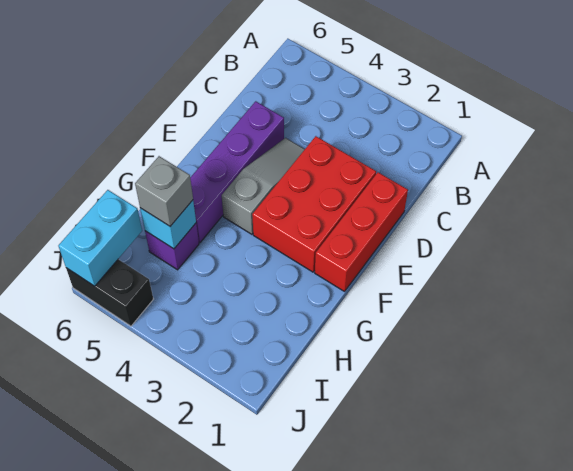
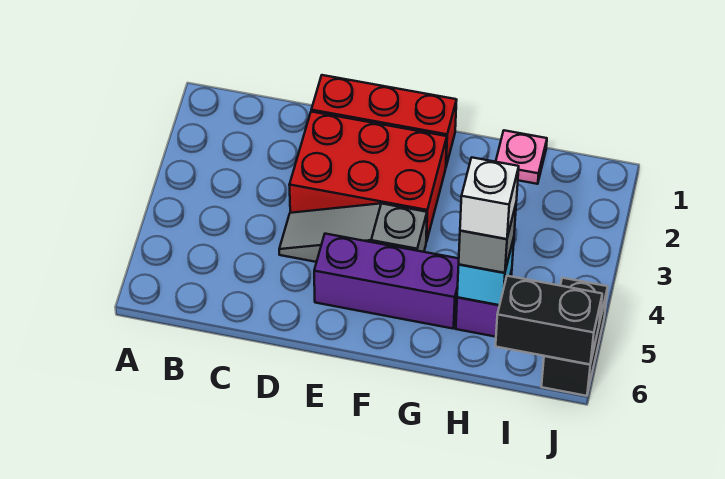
purple brick D5:G5 level 1 -> purple brick E5:G5 level 1
none -> pink plate H1 level 1
none -> white brick H5 level 4
cyan brick I6:J6 level 2 -> black brick I6:J6 level 2

